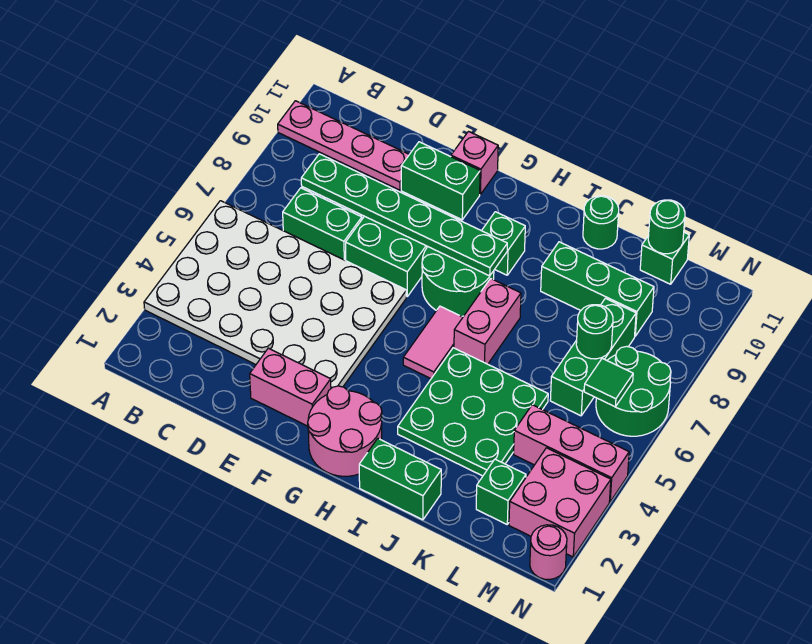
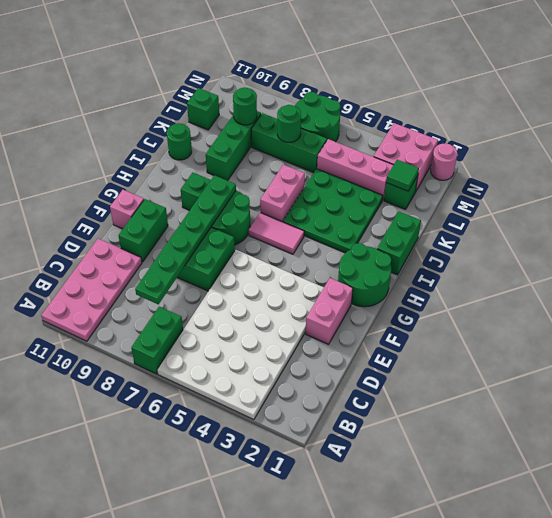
pink plate A10:D10 level 1 -> pink plate A10:D11 level 1
green brick C7:D7 level 1 -> green brick A7:B7 level 1
pink round brick G1:H2 level 1 -> green round brick G1:H2 level 1
pink brick I6:I7 level 1 -> pink brick I6:J6 level 1
pink brick L4:N4 level 1 -> pink brick L3:L5 level 1
green round brick L11 level 2 -> green round brick L9 level 2
green tile M6 level 2 -> green tile L2 level 2

